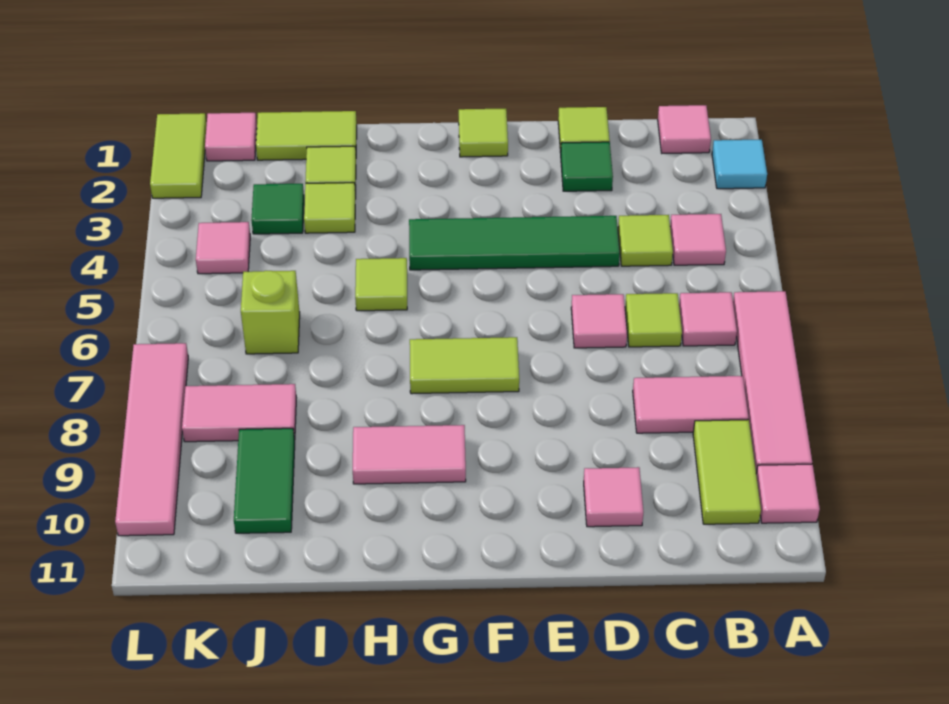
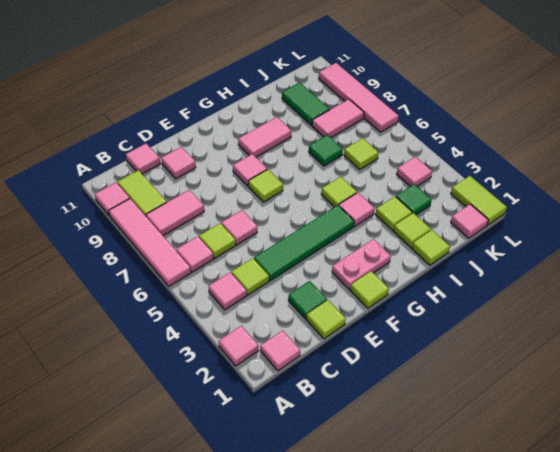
cyan tile A2 level 1 -> pink tile A2 level 1
none -> pink tile C11 level 1
none -> pink plate F2:G2 level 1
lime tile F7:G7 level 1 -> lime tile F7 level 1
none -> pink tile F8 level 1
none -> pink tile H4 level 1
lime tile I1:J1 level 1 -> lime tile I1 level 1
none -> green tile I7 level 1
lime brick J6 level 1 -> lime tile J6 level 1

